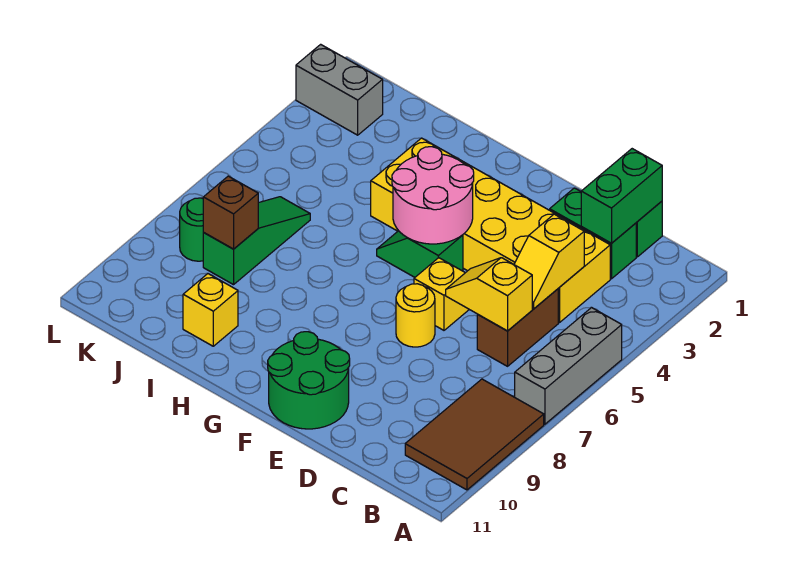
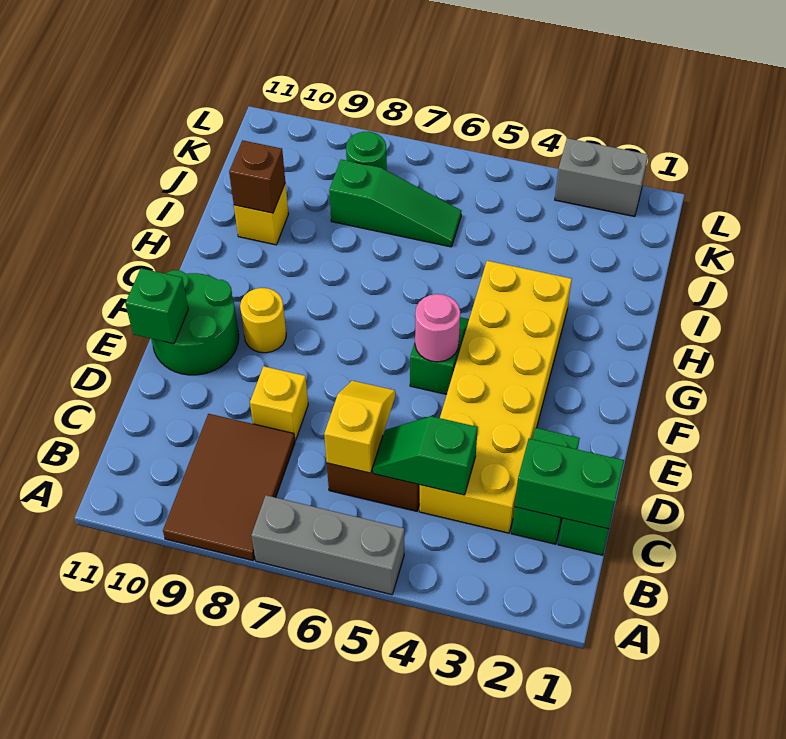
brown tile A8:B10 level 1 -> brown tile A8:C9 level 1
yellow slope C4:C5 level 2 top 4 -> green slope C4:C5 level 2 top 4
yellow brick E6 level 1 -> yellow brick D8 level 1
yellow round brick E7 level 1 -> yellow round brick F9 level 1
none -> green brick E11 level 2
pink round brick F4:G5 level 2 -> pink round brick F5 level 2
brown brick J8 level 2 -> brown brick I10 level 2
grey brick K2:L2 level 1 -> grey brick L2:L3 level 1

